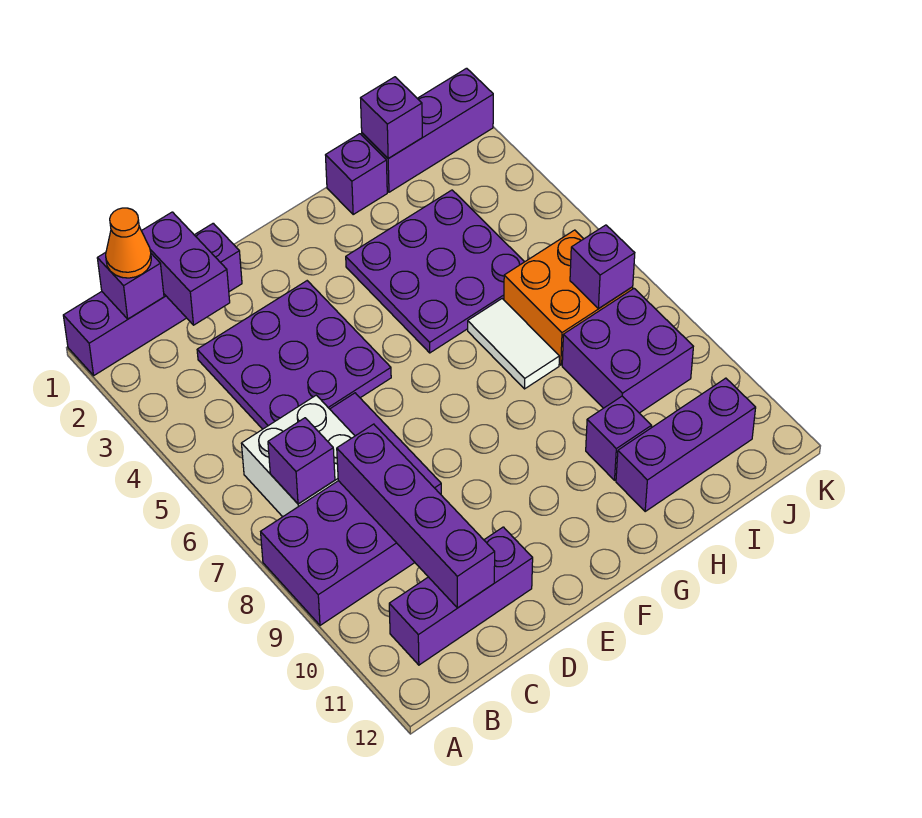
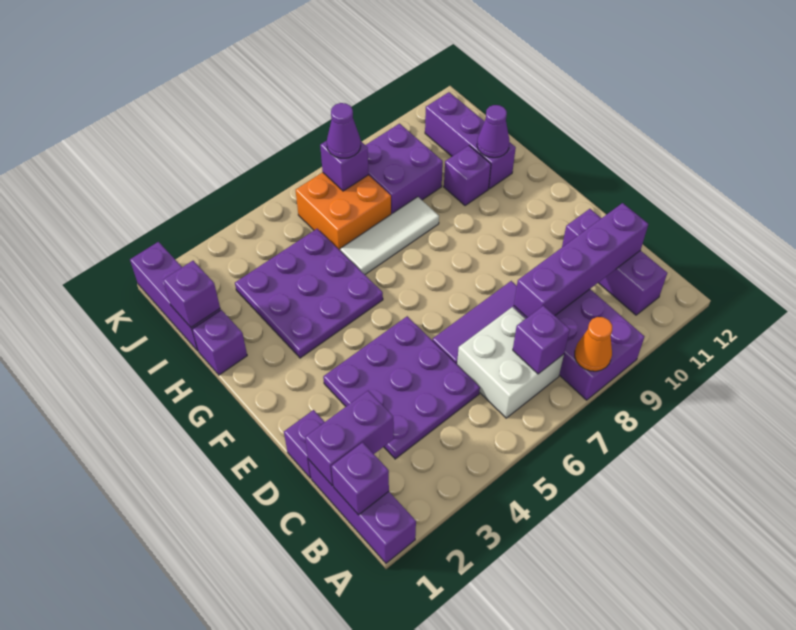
orange cone B1 level 3 -> orange cone A8 level 2
white tile H6:H7 level 1 -> white tile H6:H8 level 1
none -> purple cone H11 level 2
none -> purple cone J7 level 3

